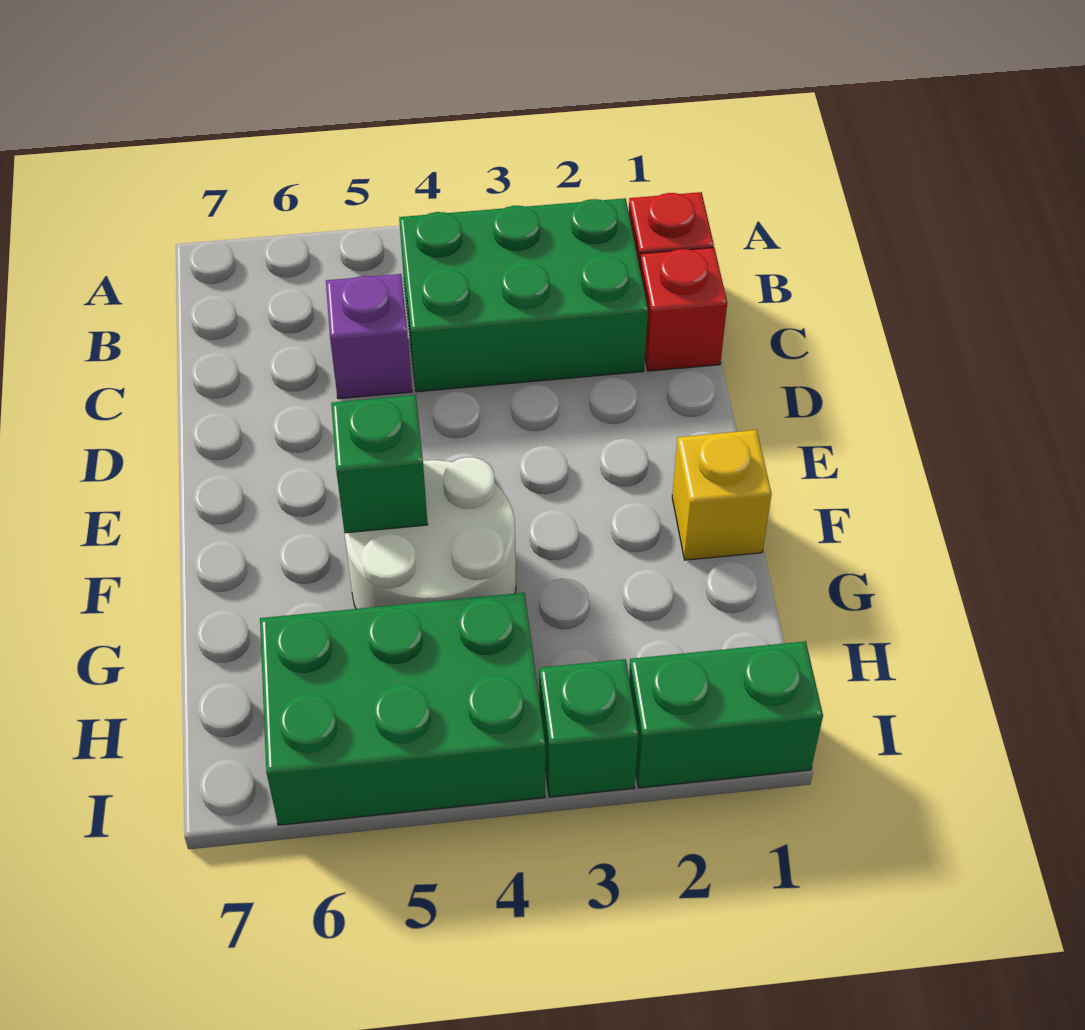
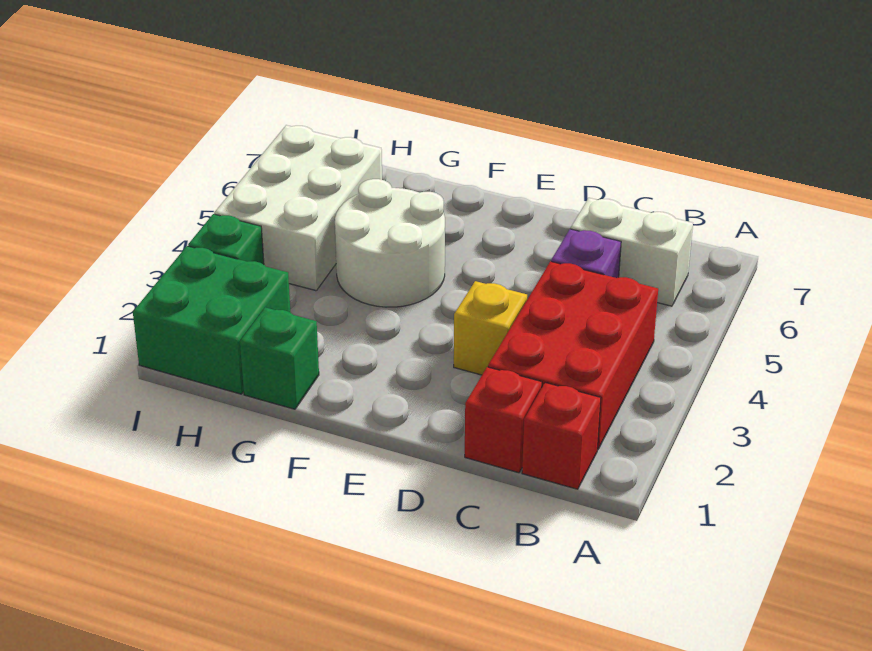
green brick B2:C4 level 1 -> red brick B2:C4 level 1
none -> white brick B6:C6 level 1
yellow brick F1 level 1 -> yellow brick D3 level 1
green brick F5 level 2 -> green brick G1 level 1
green brick H4:I6 level 1 -> white brick H4:I6 level 1
green brick I1:I2 level 1 -> green brick H1:I2 level 1

